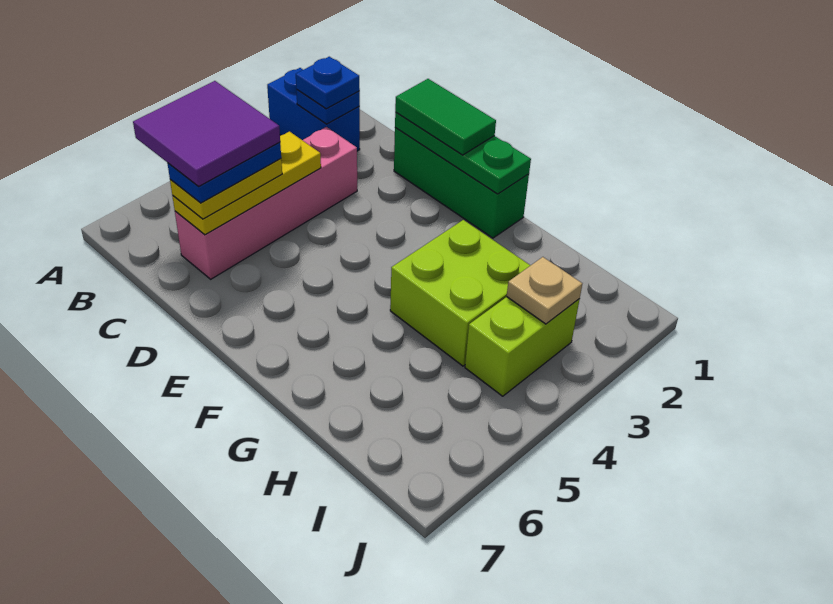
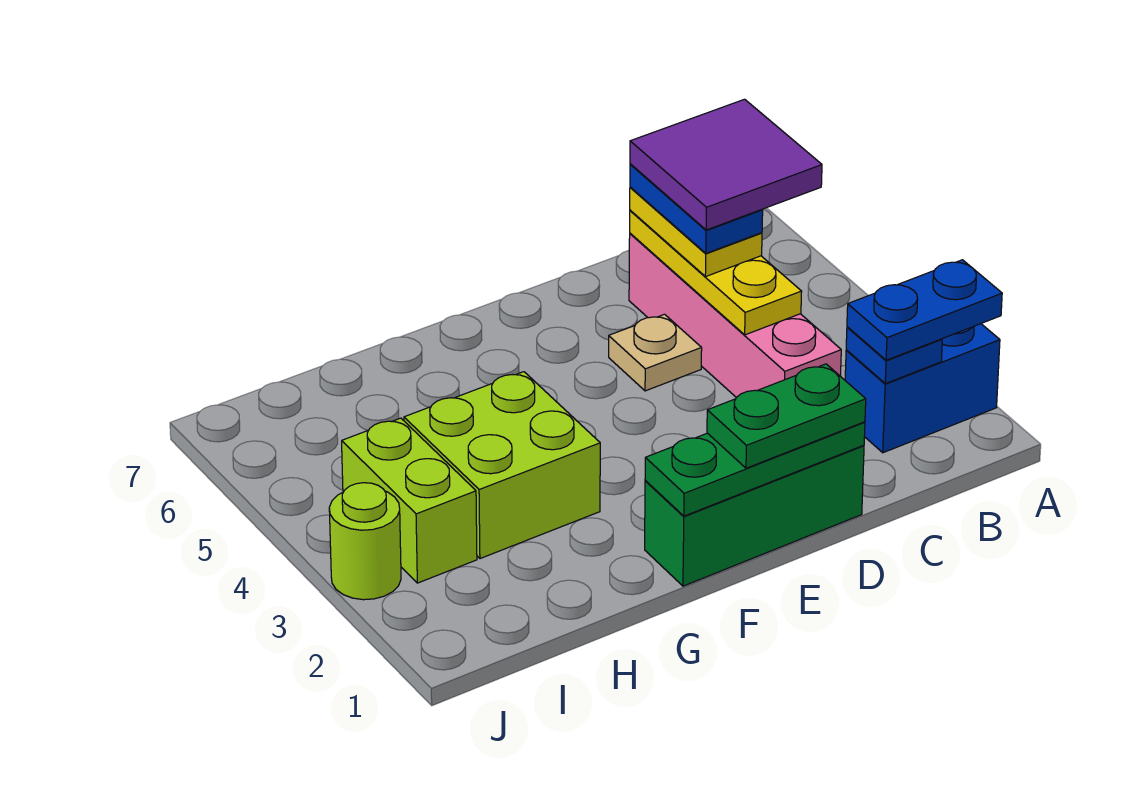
blue plate B2 level 3 -> blue plate A2:B2 level 3
green tile D1:E1 level 3 -> green plate D1:E1 level 3
tan plate I3 level 2 -> tan plate D5 level 1
none -> lime round brick J3 level 1

